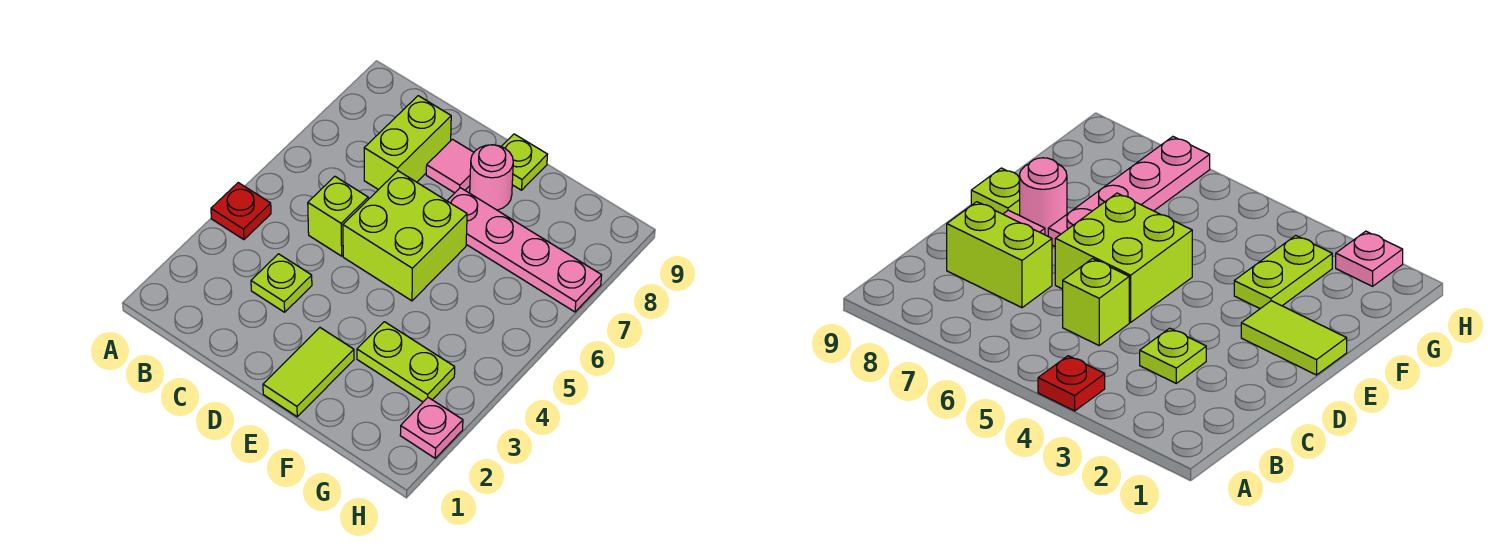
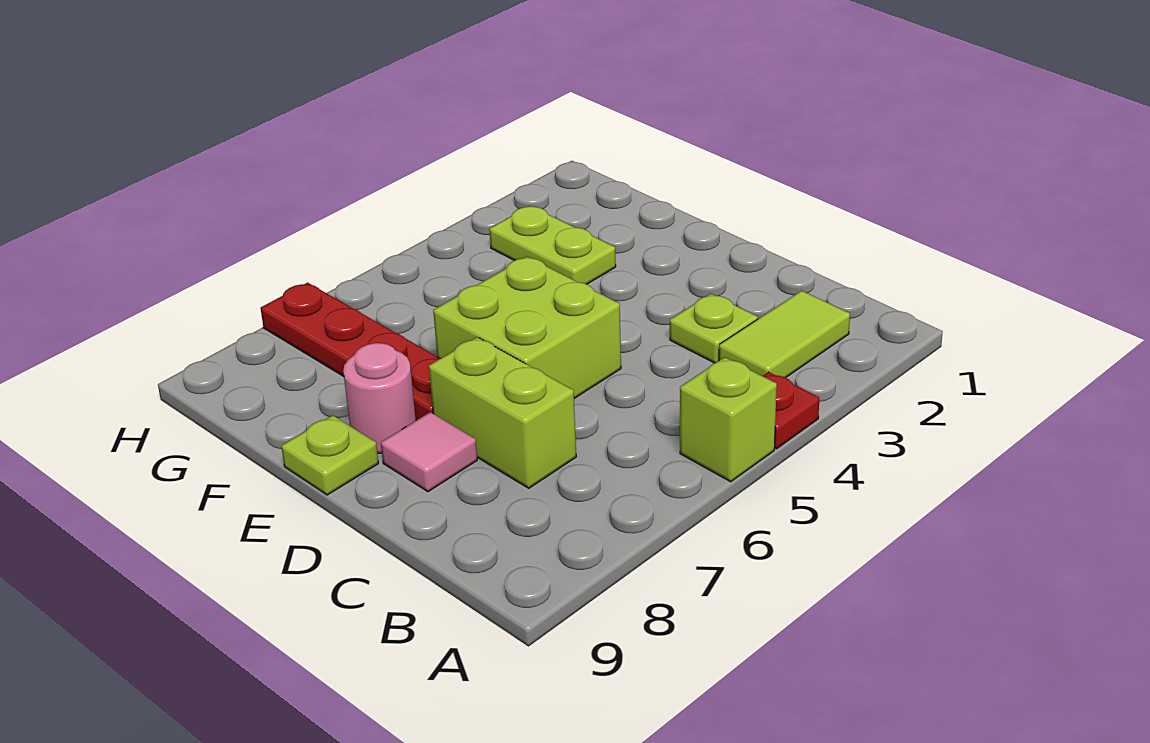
lime brick C5 level 1 -> lime brick A5 level 1
lime brick C7:C8 level 1 -> lime brick C7:D7 level 1
lime tile E1:E2 level 1 -> lime tile B2:B3 level 1
pink plate E7:H7 level 1 -> red plate E7:H7 level 1
pink plate H2 level 1 -> none

